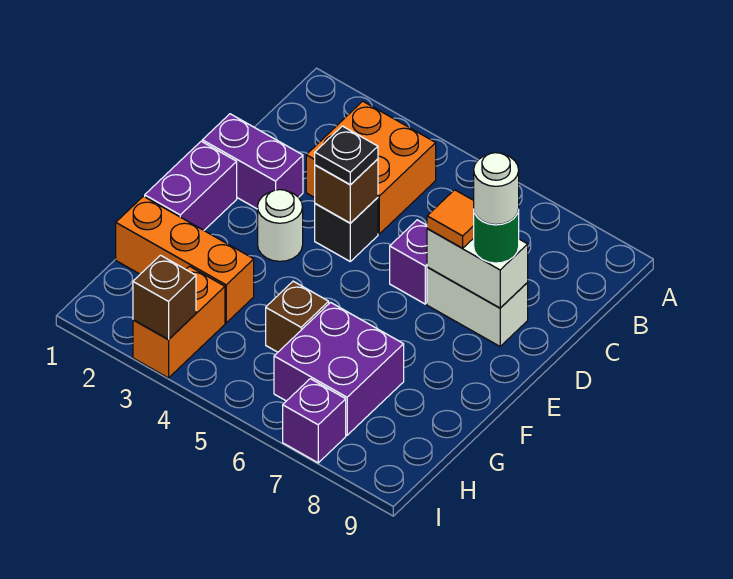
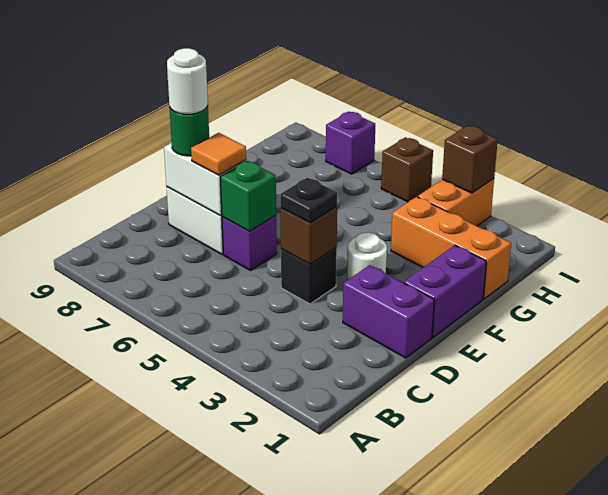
orange brick B3:C4 level 1 -> none
none -> green brick D6 level 2
brown brick G5 level 1 -> brown brick I5 level 1
purple brick G6:H7 level 1 -> none

